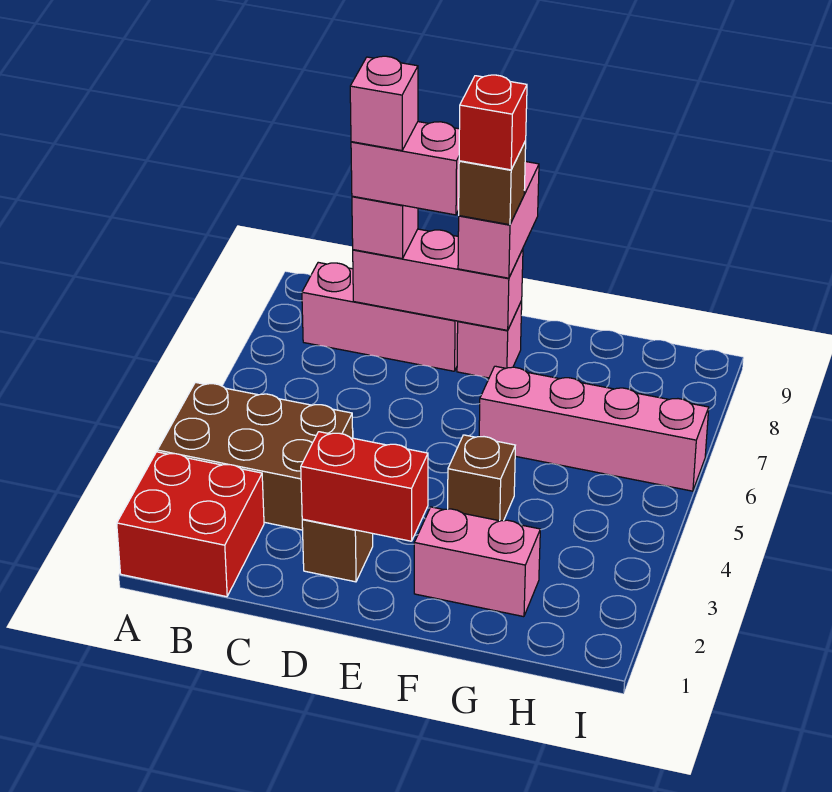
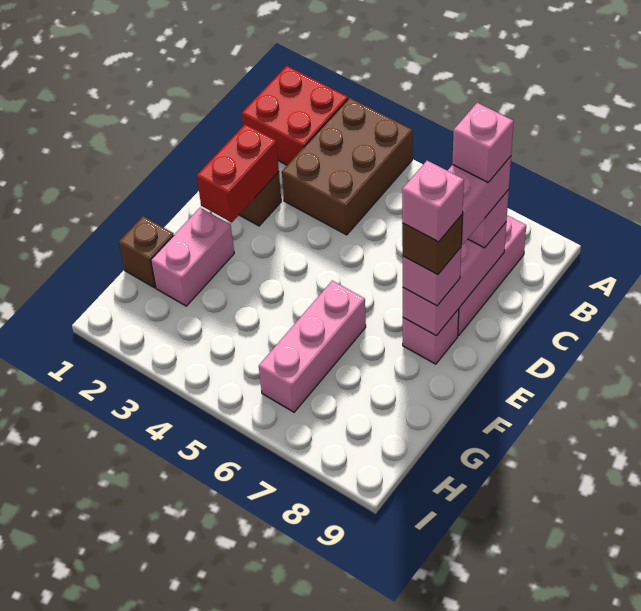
pink brick E8:E9 level 3 -> pink brick E8 level 3
red brick E8 level 5 -> pink brick E8 level 5
brown brick F4 level 1 -> brown brick G1 level 1
pink brick F6:I6 level 1 -> pink brick F6:H6 level 1

